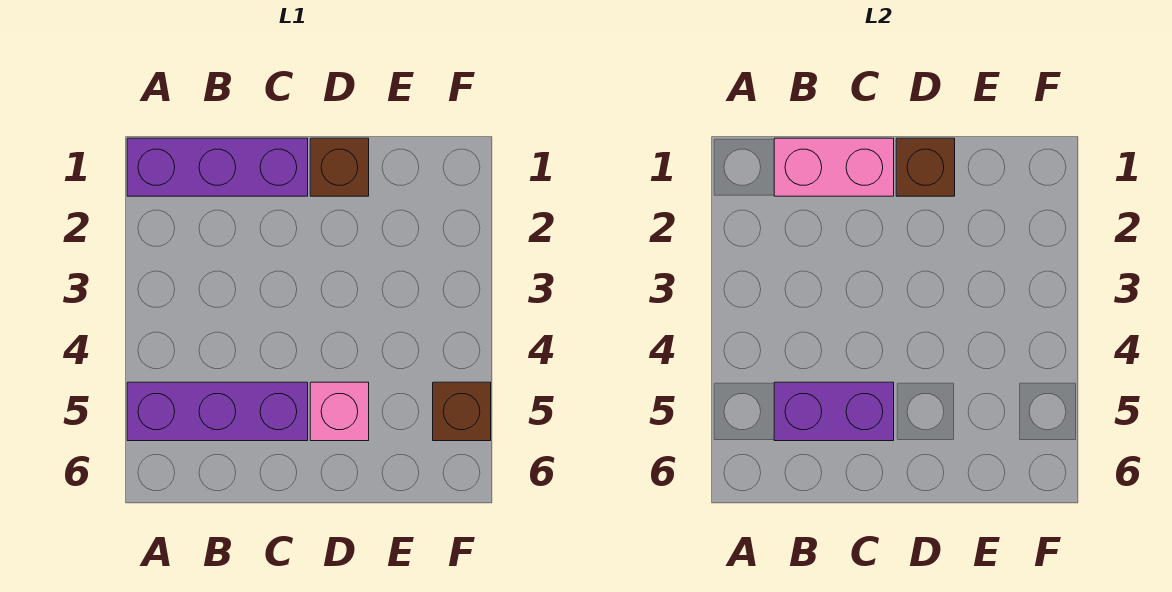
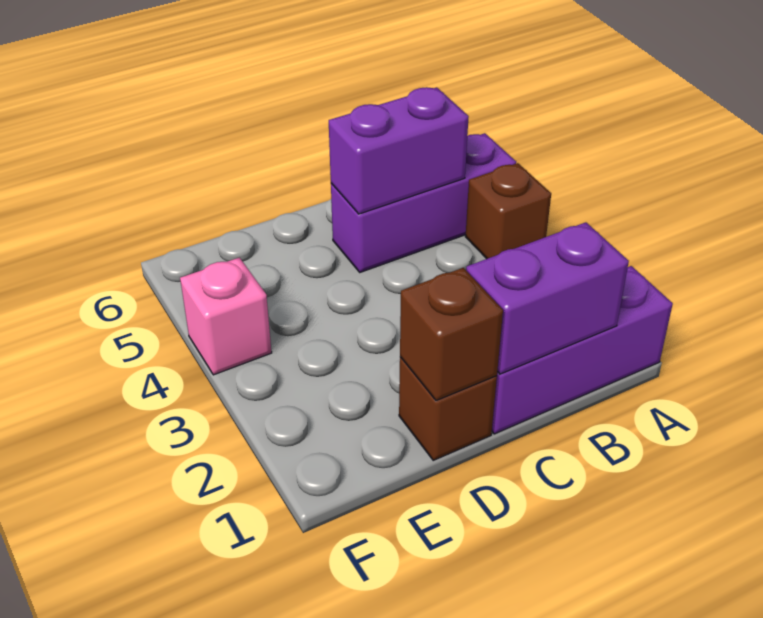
pink brick B1:C1 level 2 -> purple brick B1:C1 level 2
pink brick D5 level 1 -> pink brick F4 level 1
brown brick F5 level 1 -> brown brick A4 level 1

